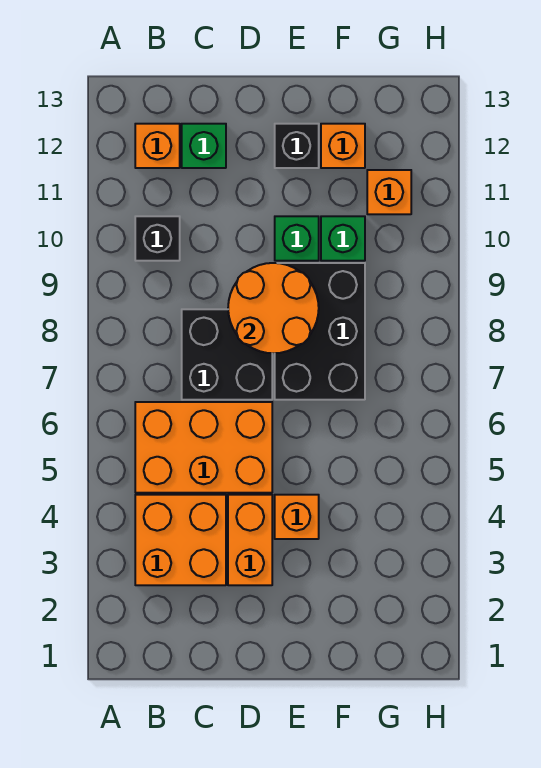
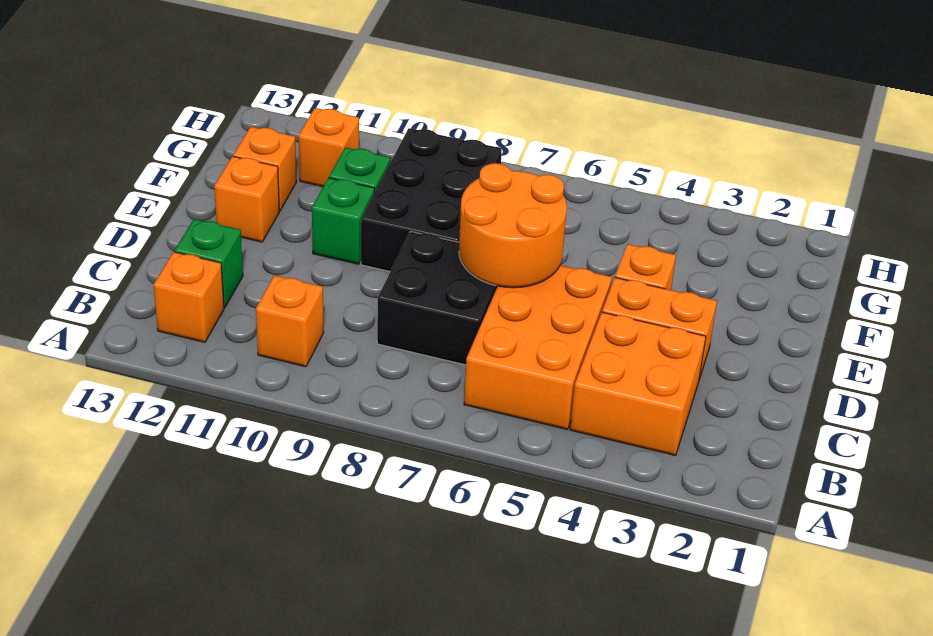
black brick B10 level 1 -> orange brick B10 level 1
orange round brick D8:E9 level 2 -> orange round brick D6:E7 level 2
black brick E7:F9 level 1 -> black brick E8:G9 level 1
black brick E12 level 1 -> orange brick E12 level 1

